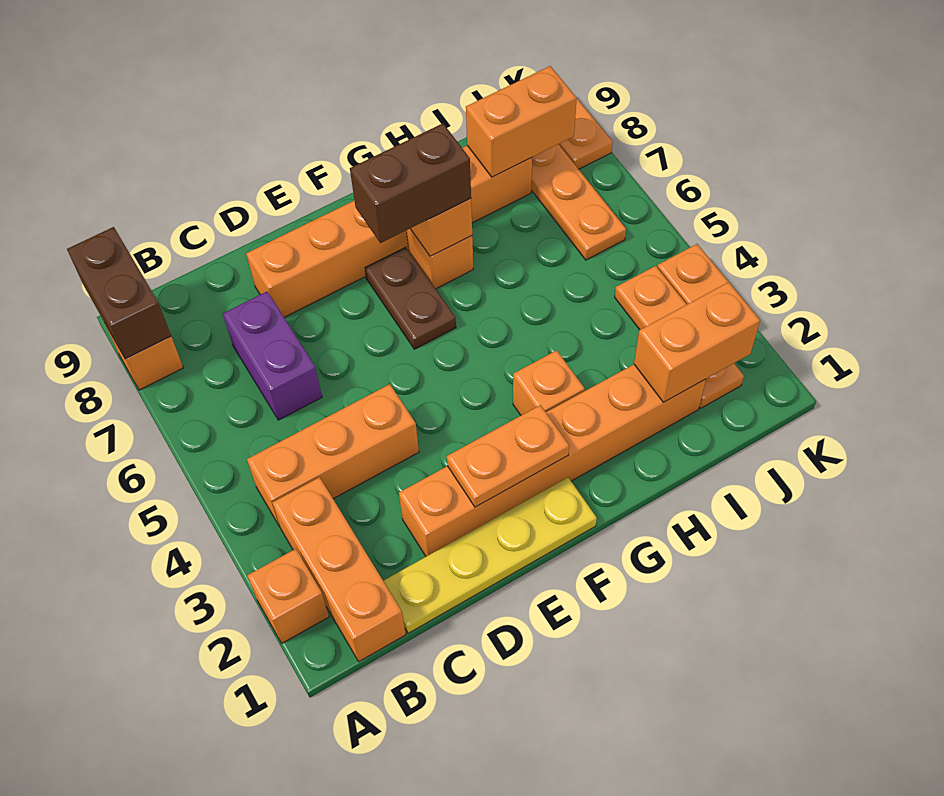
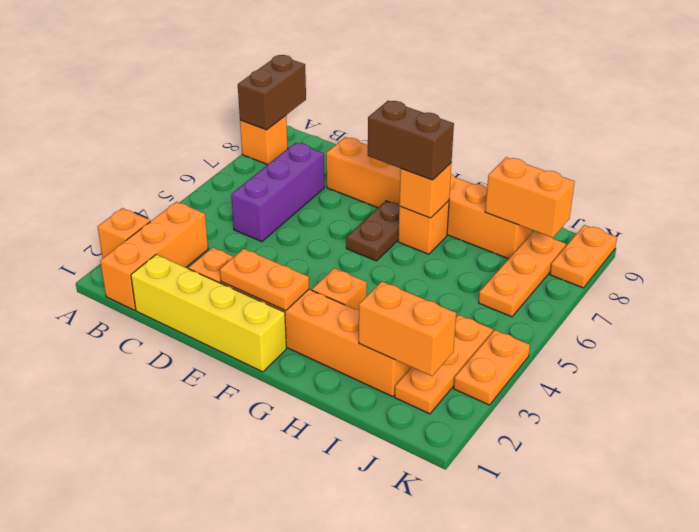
orange brick B4:D4 level 1 -> none
yellow plate C1:F1 level 1 -> yellow brick C1:F1 level 1
purple brick C6:C7 level 1 -> purple brick C5:C7 level 1

